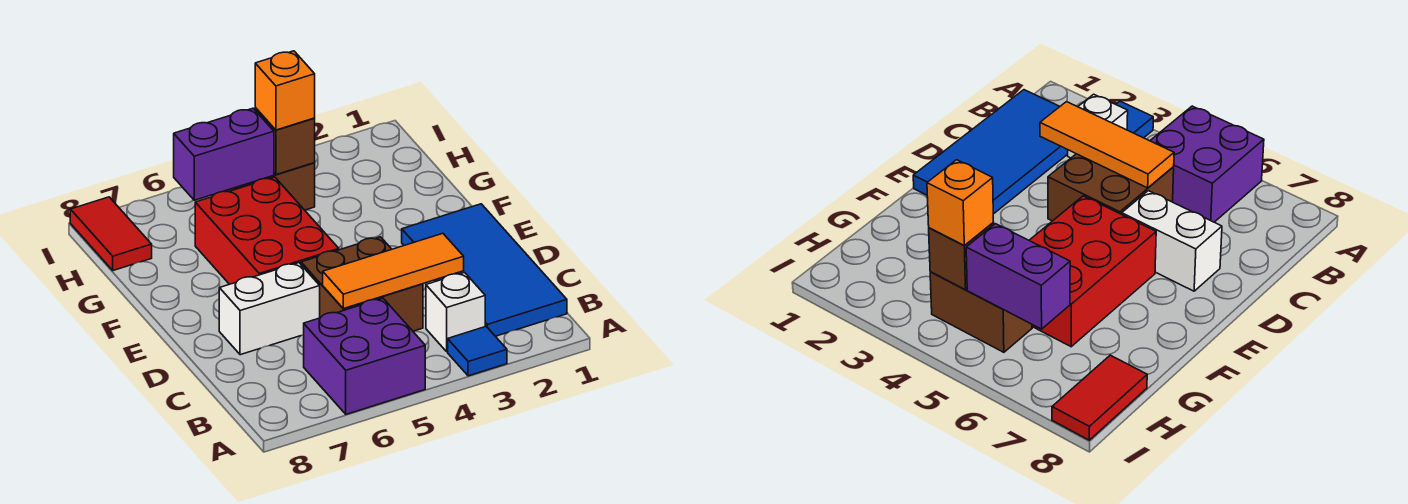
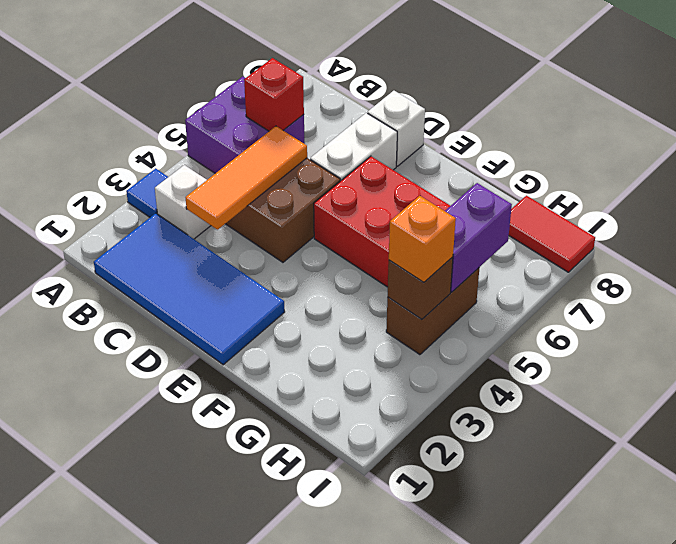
none -> red brick B6 level 2
none -> white brick D8 level 1

